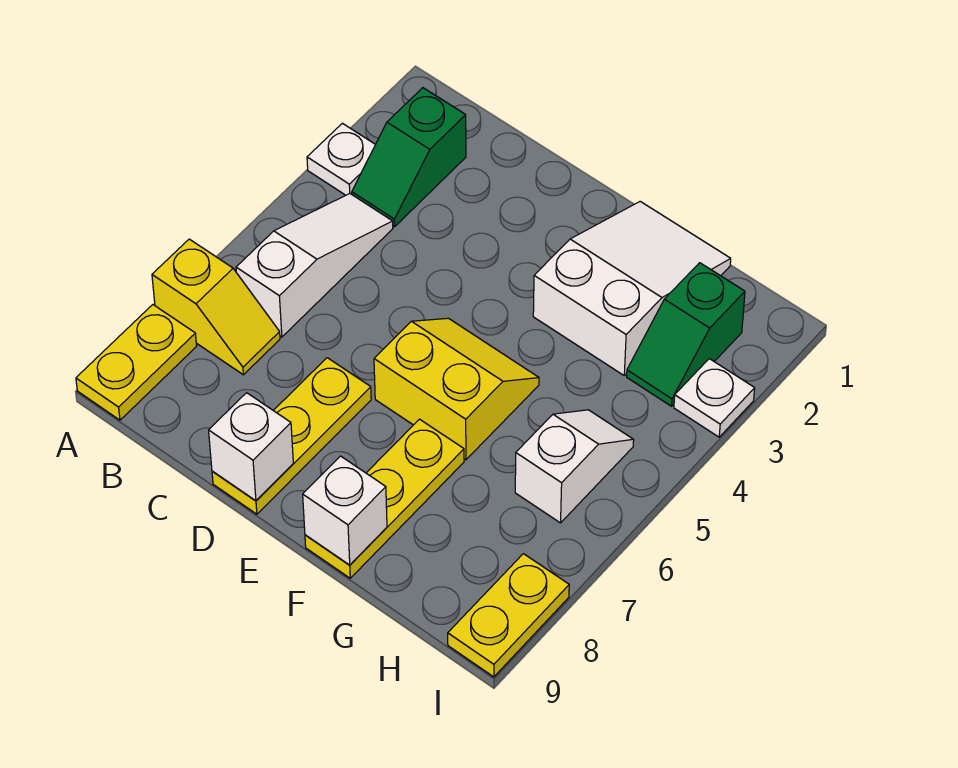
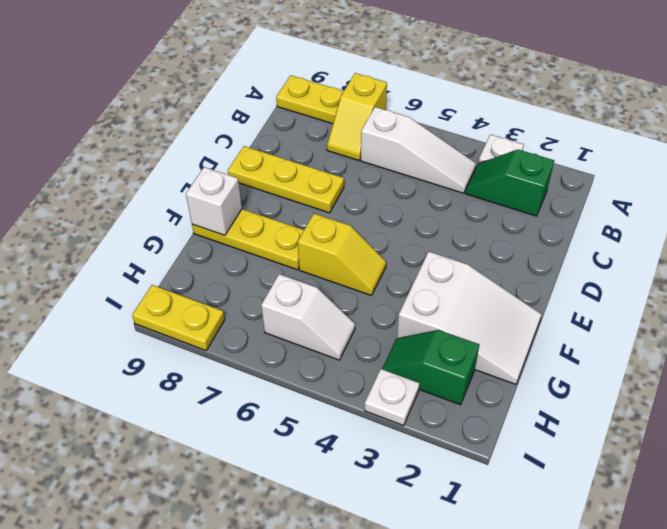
white brick D9 level 2 -> none
yellow slope E5:F6 level 1 top 6 -> yellow slope F5:F6 level 1 top 6

